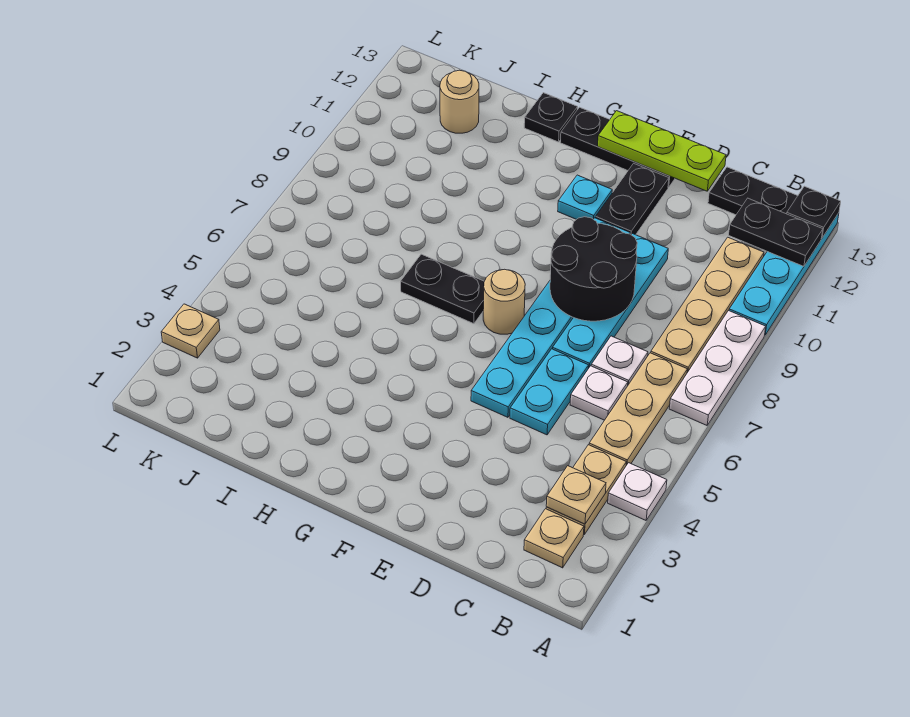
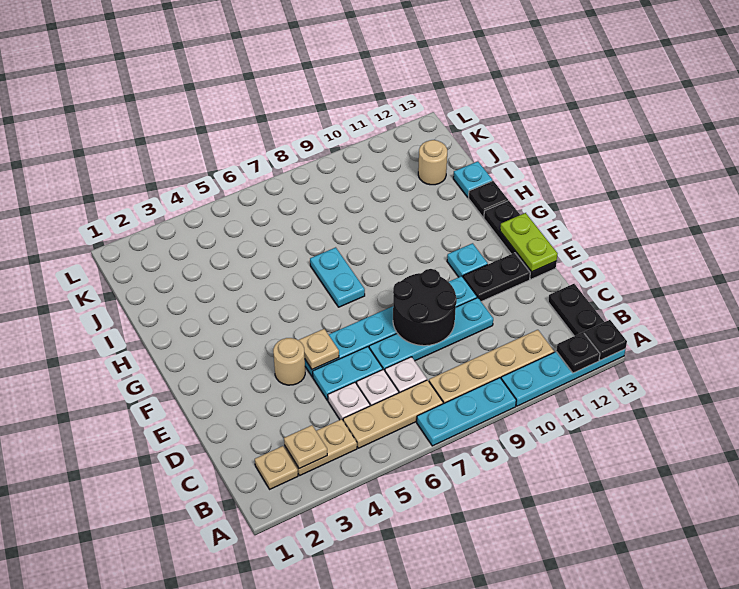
white plate A4 level 1 -> white plate C5 level 1
white plate A7:A9 level 1 -> cyan plate A7:A9 level 1
black plate A12:B12 level 2 -> black plate A12 level 2
lime plate D13:F13 level 2 -> lime plate E13:F13 level 2
tan round brick F7 level 1 -> tan round brick E4 level 1
black plate G7:H7 level 1 -> cyan plate G7:H7 level 1
none -> cyan plate I13 level 1
tan plate L3 level 1 -> tan plate E5 level 2

